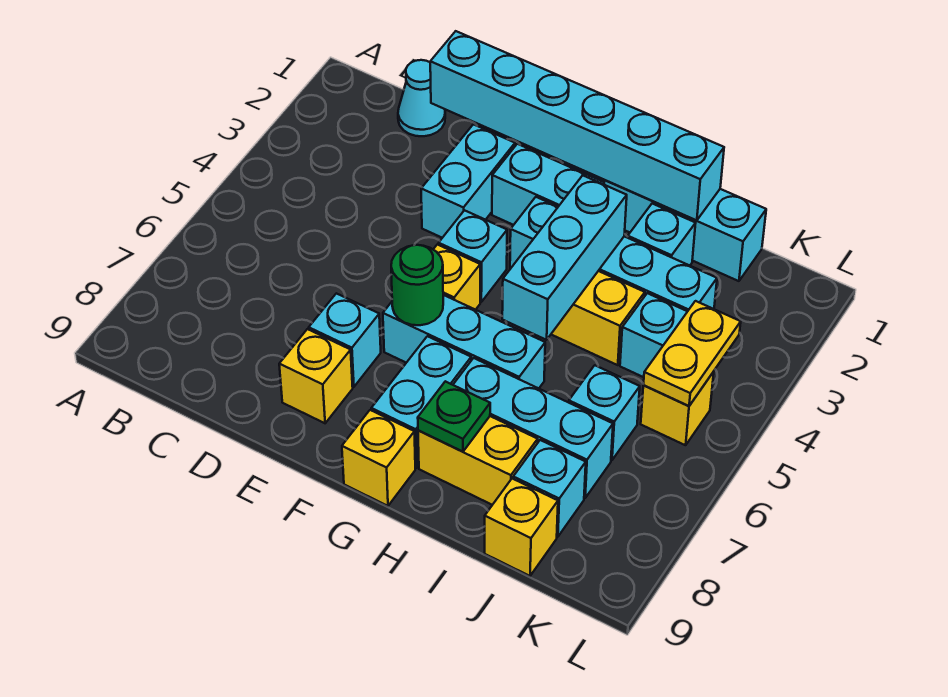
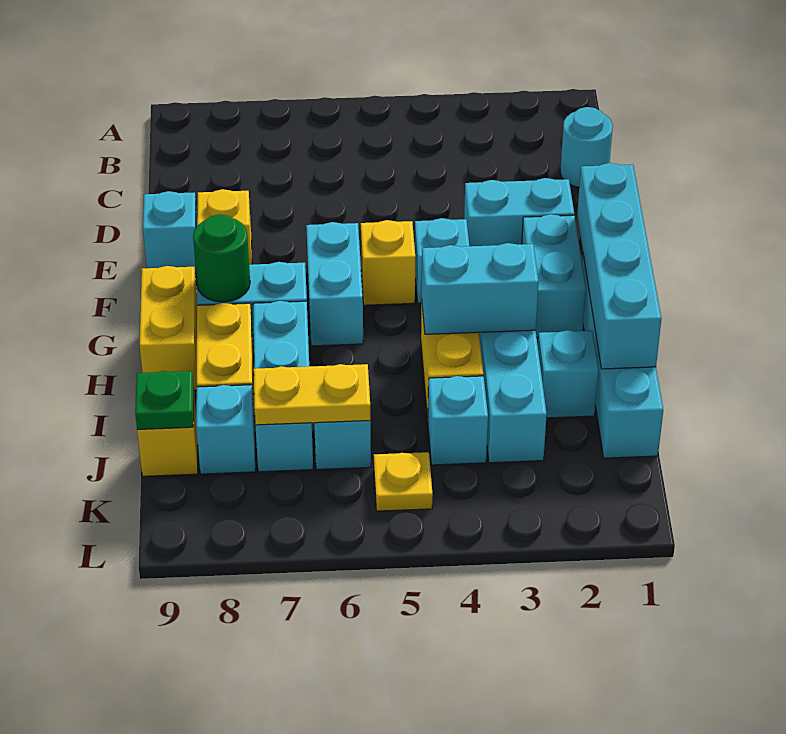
cyan cone C1 level 1 -> cyan round brick C1 level 1
cyan brick D1:I1 level 2 -> cyan brick F1:I1 level 2
cyan brick E7 level 1 -> cyan brick E9 level 1
cyan brick F6:H6 level 1 -> cyan brick F6:G6 level 1
green round brick F6 level 2 -> green round brick G8 level 2
yellow brick G9 level 1 -> yellow brick G9:H9 level 1
cyan brick H3:H5 level 2 -> cyan brick H3:H4 level 2
green plate H8 level 2 -> green plate J9 level 2
yellow plate K4:K5 level 2 -> yellow plate J6:J7 level 2
yellow brick K5 level 1 -> yellow plate K5 level 1

